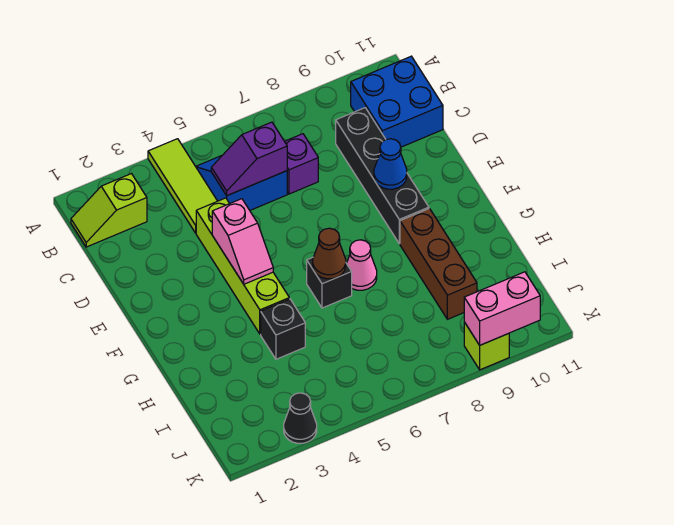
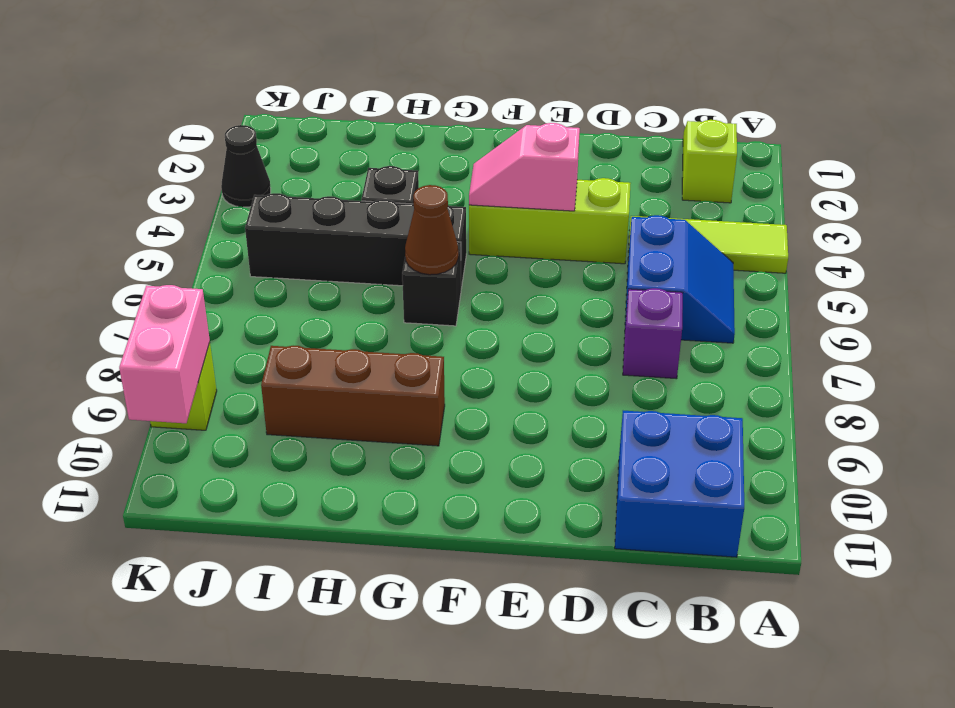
purple slope C5:C6 level 2 top 6 -> none
black brick C9:F9 level 1 -> black brick G5:J5 level 1
lime brick D4:G4 level 1 -> lime brick D4:F4 level 1
blue cone E9 level 2 -> none
pink cone G7 level 1 -> none

